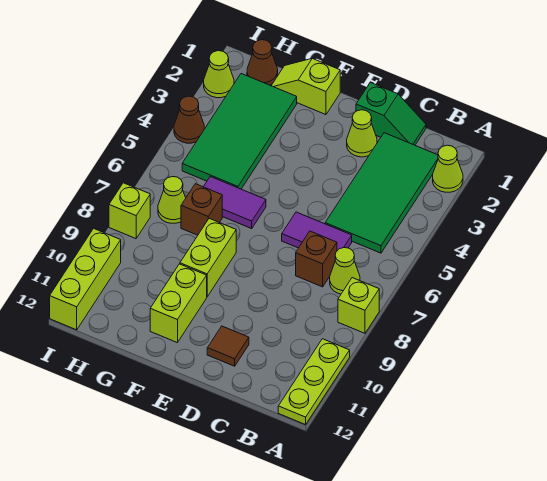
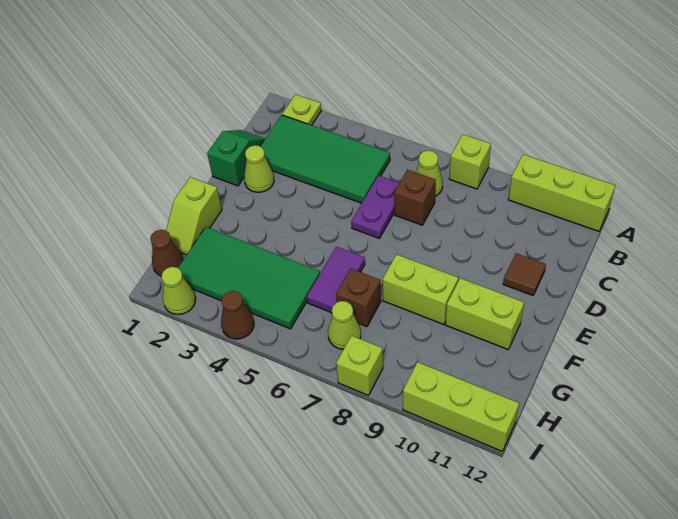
lime cone A2 level 1 -> lime plate A2 level 1
lime plate A10:A12 level 1 -> lime brick A10:A12 level 1
purple tile C6:D6 level 1 -> purple plate C6:D6 level 1

